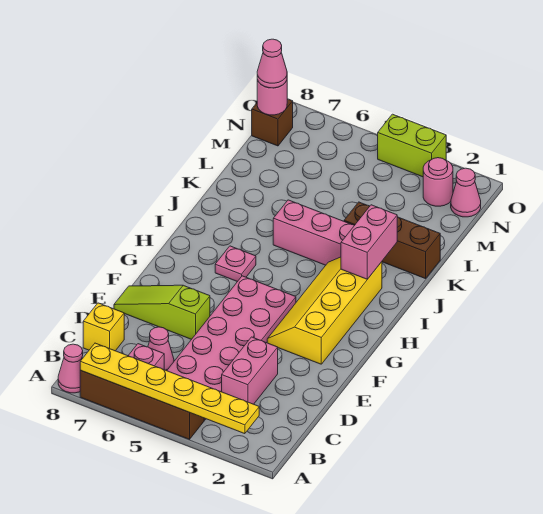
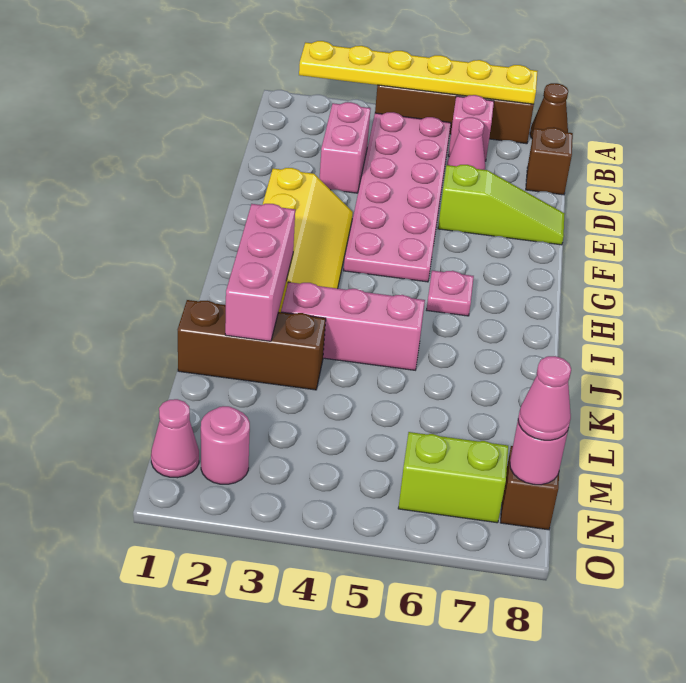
pink cone A8 level 1 -> brown cone A8 level 1
yellow brick C8 level 1 -> brown brick C8 level 1
pink brick I2:J2 level 2 -> pink brick I2:K2 level 2
lime brick O3:O4 level 1 -> lime brick N6:N7 level 1

